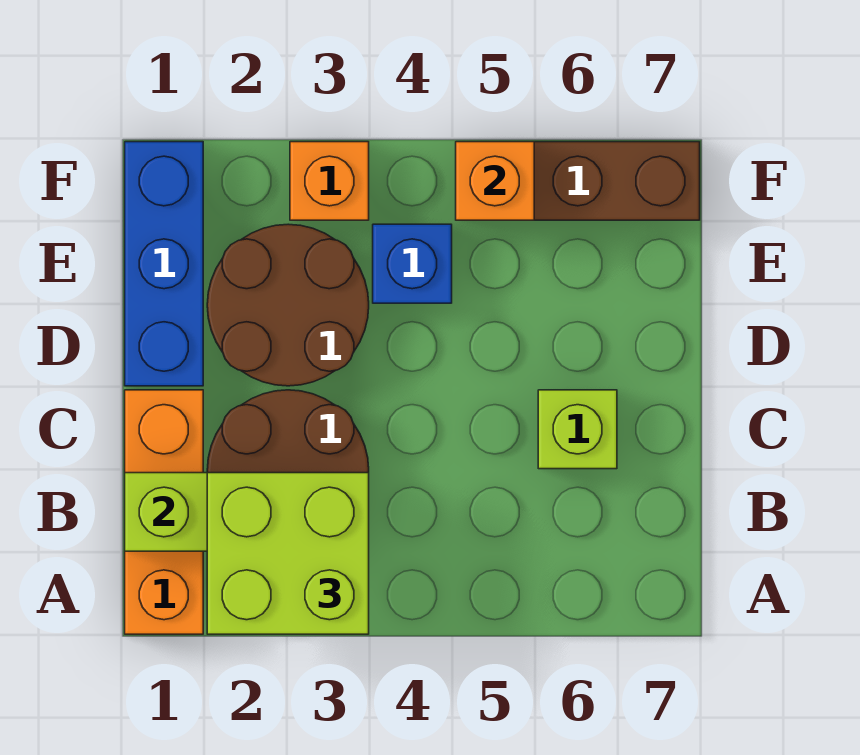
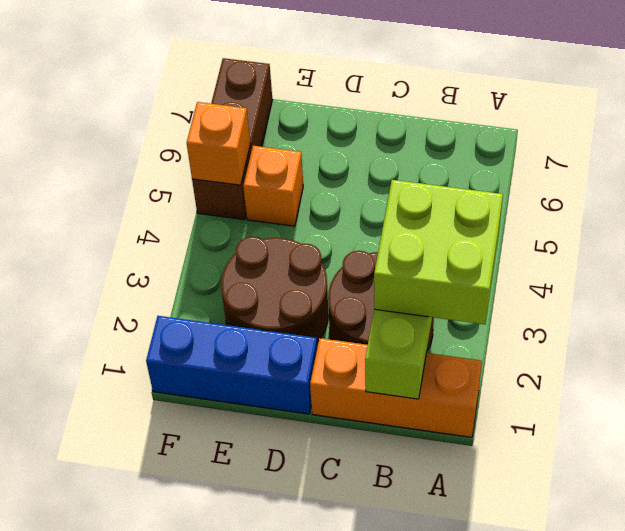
lime brick C6 level 1 -> none
blue brick E4 level 1 -> none
orange brick F3 level 1 -> orange brick E5 level 1

